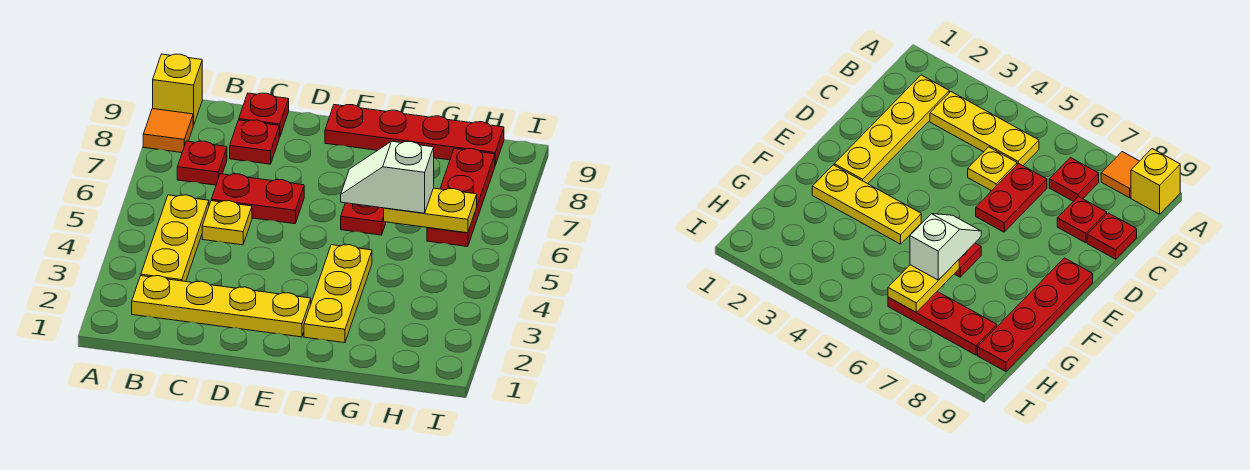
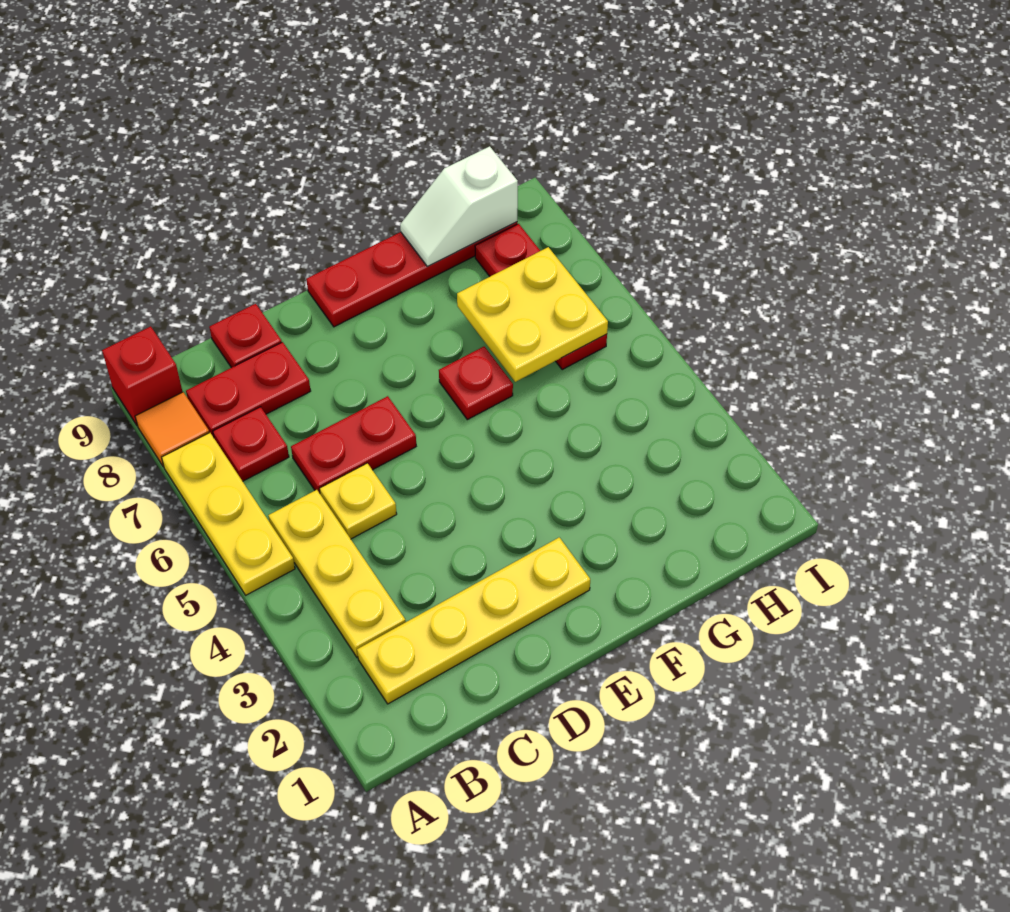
yellow brick A9 level 1 -> red brick A9 level 1
red plate C8 level 1 -> red plate B8:C8 level 1
yellow plate F2:F4 level 1 -> yellow plate A5:A7 level 1
white slope F6:G6 level 3 top G -> white slope G9:H9 level 2 top H
yellow plate G6:H6 level 2 -> yellow plate G6:H7 level 2

